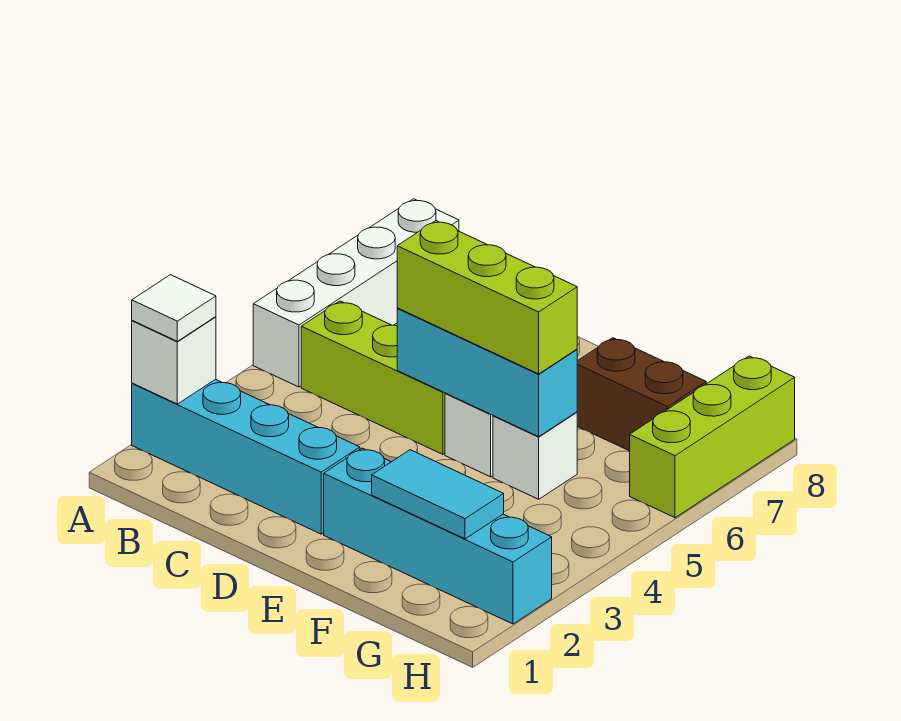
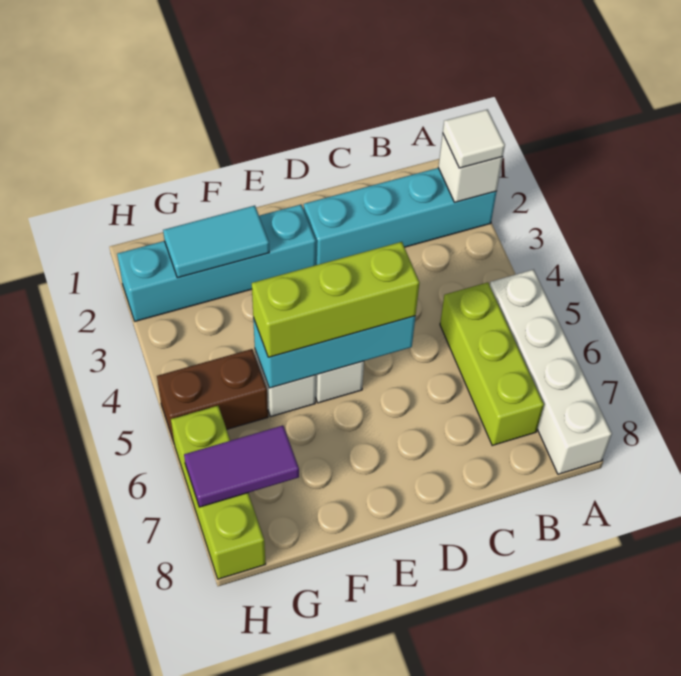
lime brick B5:D5 level 1 -> lime brick B5:B7 level 1
brown brick F7:G7 level 1 -> brown brick G5:H5 level 1
none -> purple tile G7:H7 level 2

